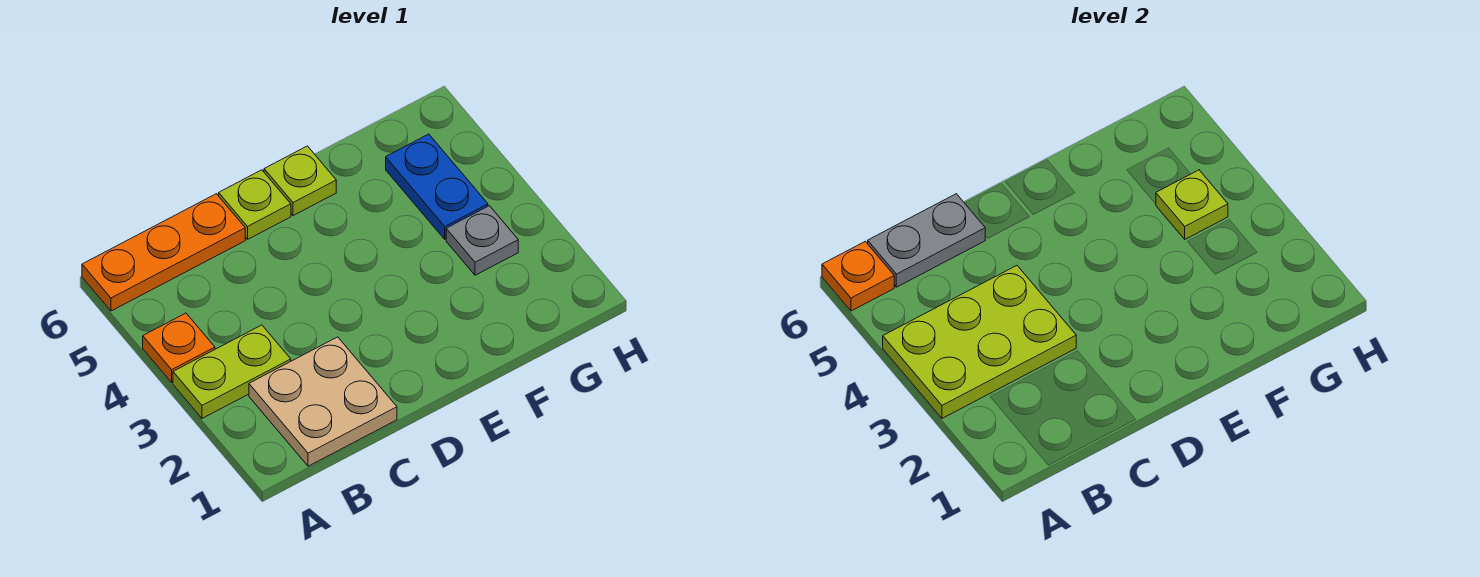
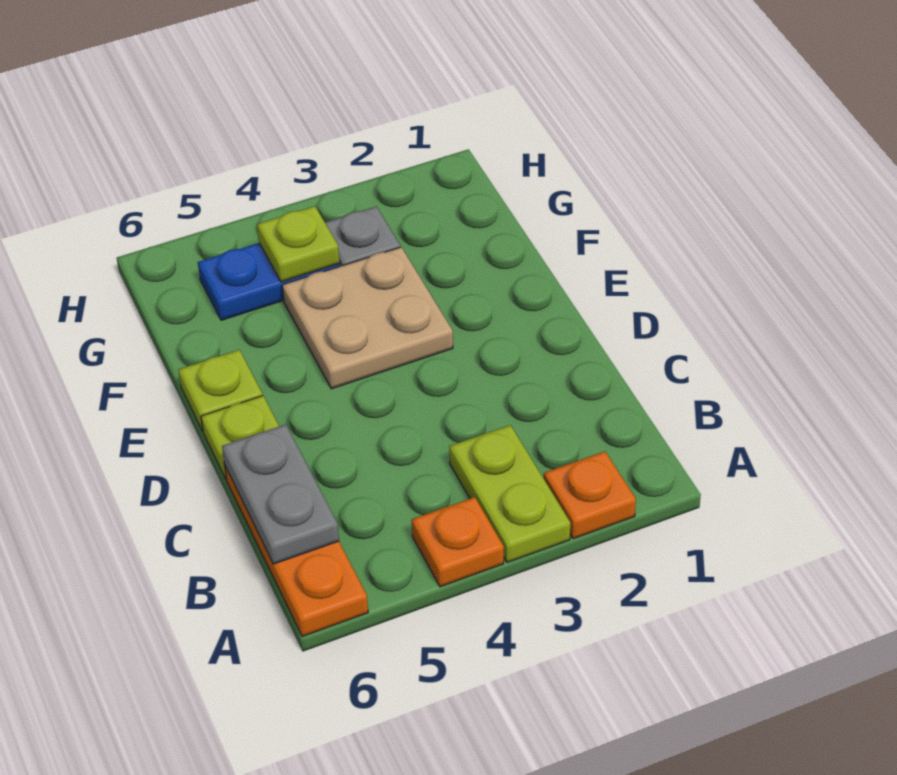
lime plate A3:C4 level 2 -> none
orange plate A6 level 2 -> orange plate A2 level 1
tan plate B1:C2 level 1 -> tan plate E3:F4 level 1

